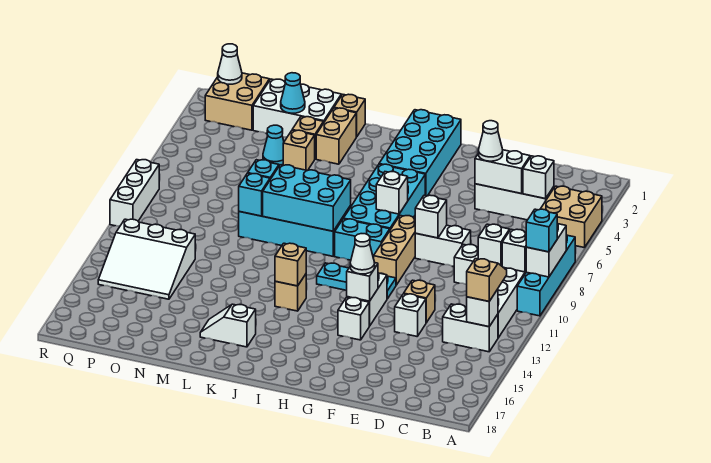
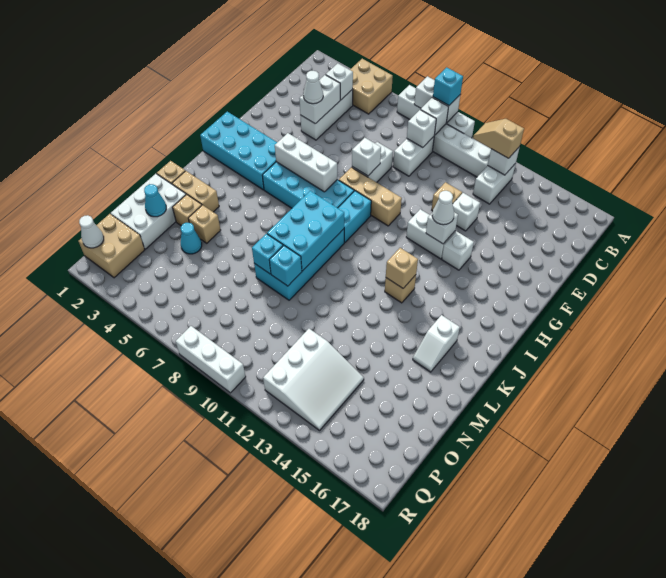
cyan brick A7:A10 level 1 -> white brick A7:A10 level 1
cyan plate G11:I11 level 1 -> none
white brick H7 level 2 -> white brick H5:H7 level 2

